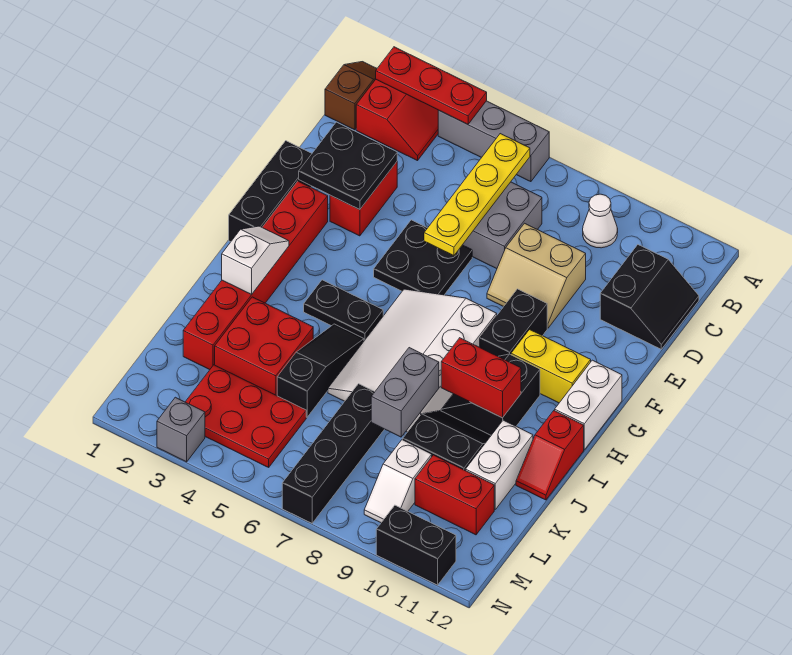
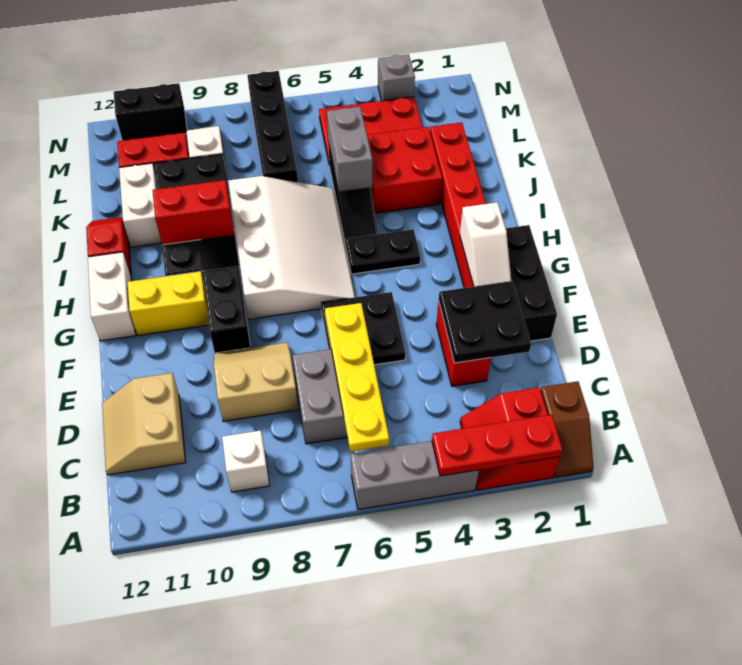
white cone B9 level 1 -> white brick B9 level 1
black slope C11:D12 level 1 top 11 -> tan slope C11:D12 level 1 top 11
white slope H2:I2 level 2 top I -> white slope F2:G2 level 2 top G
grey brick J8:K8 level 2 -> grey brick J5:K5 level 2

